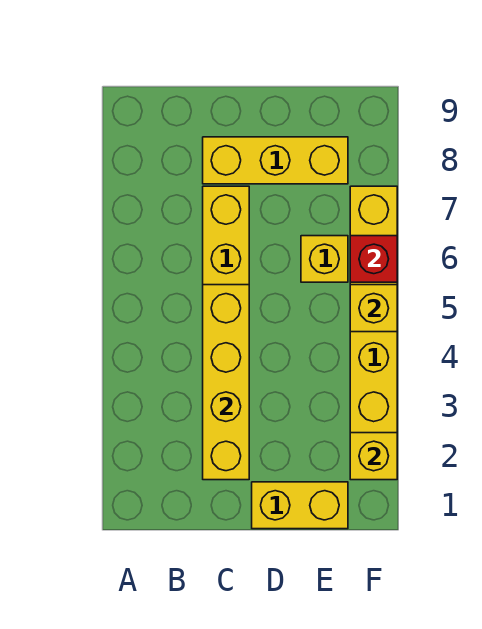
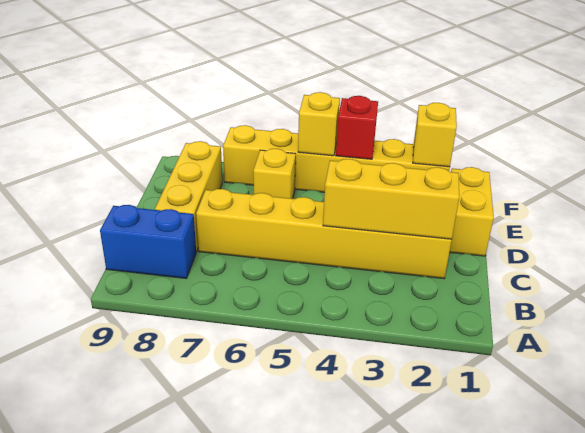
none -> blue brick B8:B9 level 1
yellow brick C2:C5 level 2 -> yellow brick C2:C4 level 2
red brick F6 level 2 -> red brick F4 level 2

